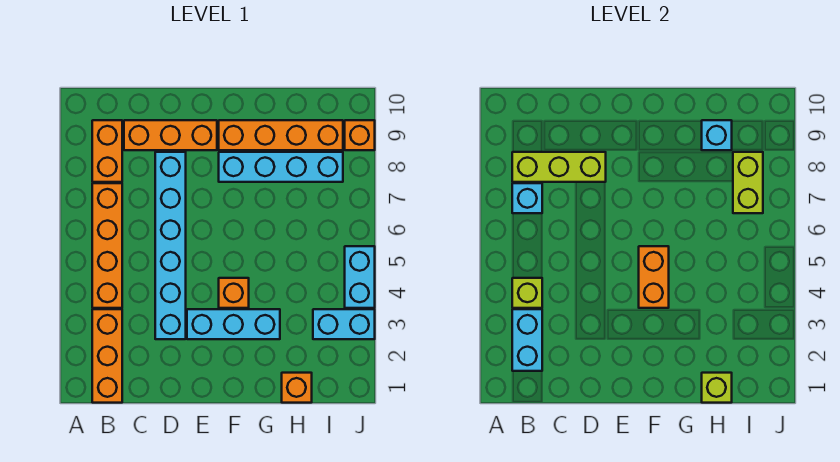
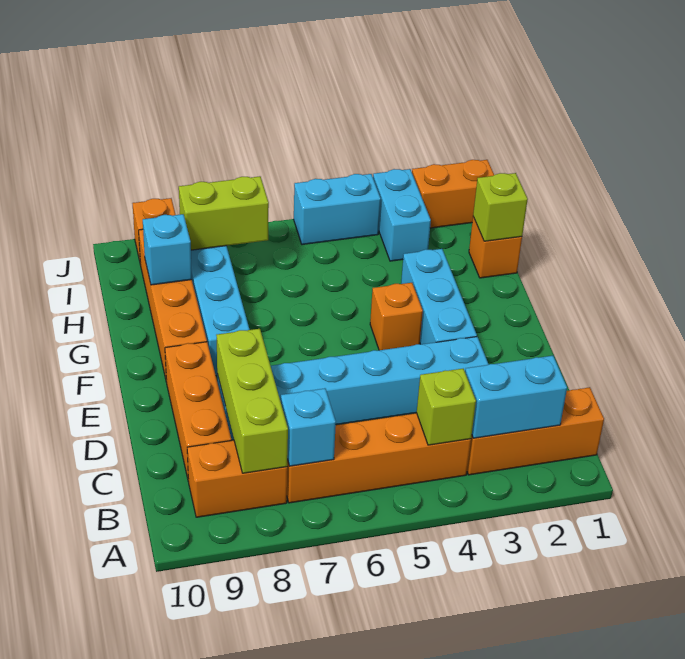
orange brick F4:F5 level 2 -> orange brick J1:J2 level 1

